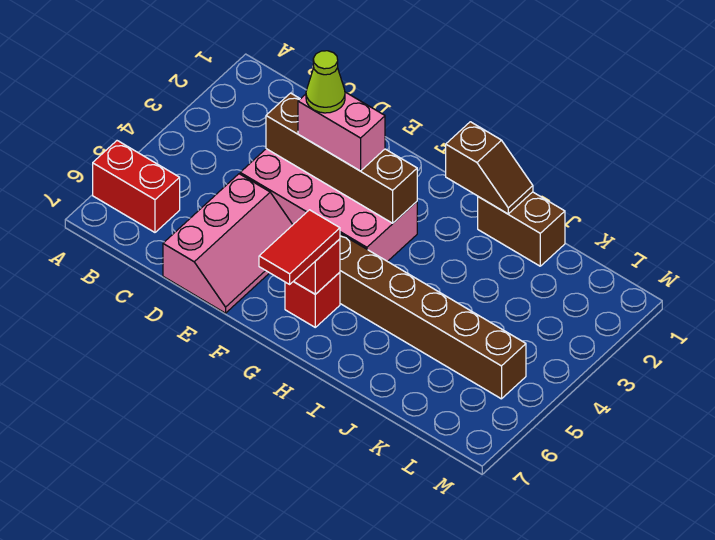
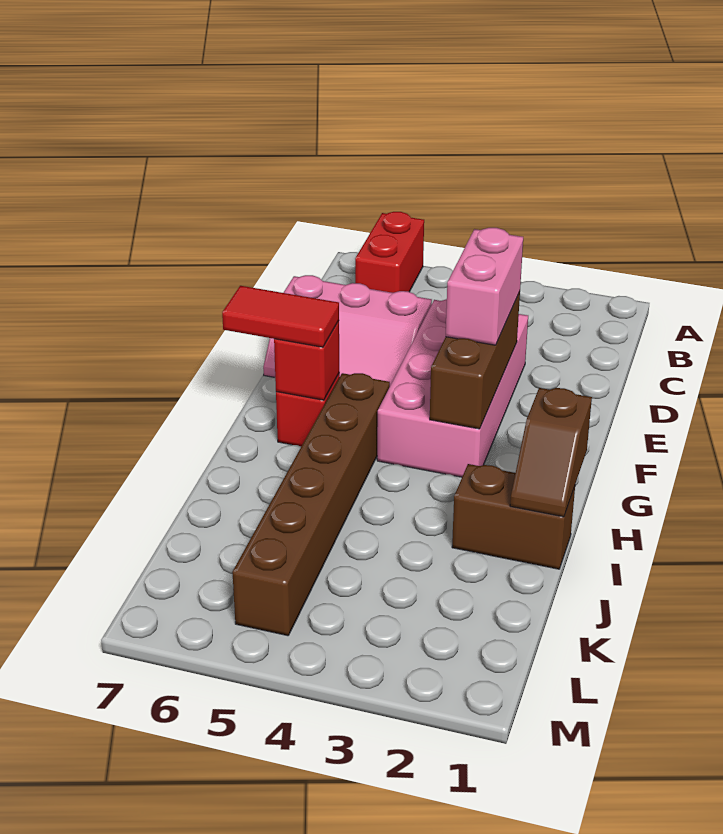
brown brick D3:G3 level 2 -> brown brick E3:G3 level 2
lime cone E3 level 4 -> none
brown brick I1:J1 level 1 -> brown brick I1:I2 level 1

